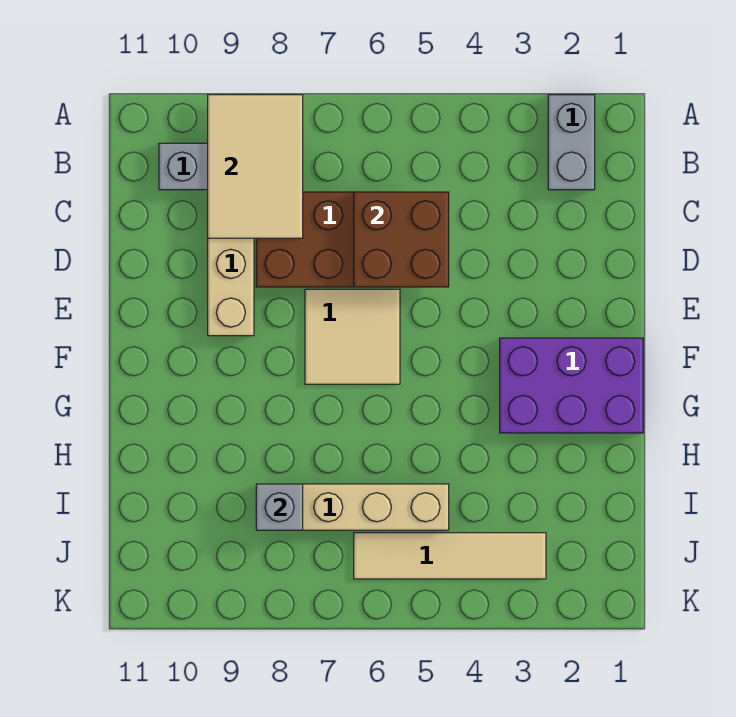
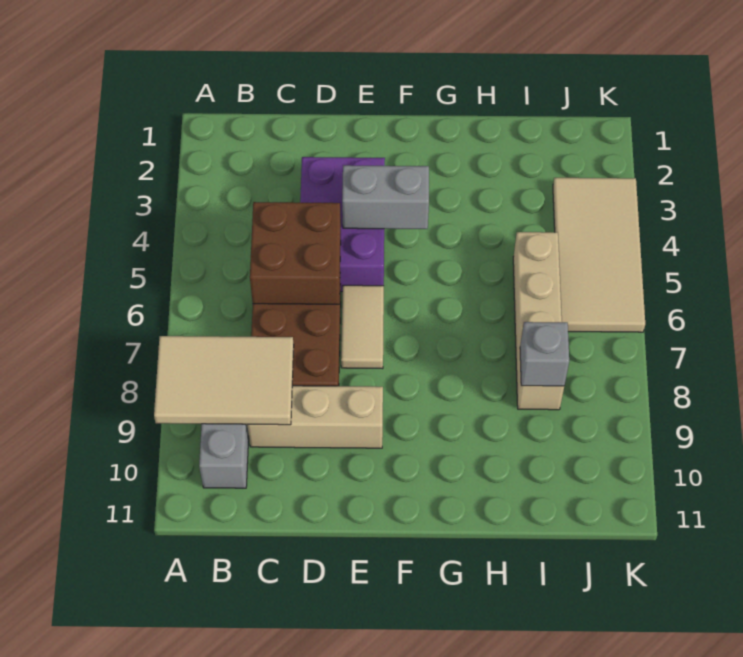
grey brick A2:B2 level 1 -> grey brick E4:F4 level 2
tan tile E6:F7 level 1 -> tan tile E6:E7 level 1
purple brick F1:G3 level 1 -> purple brick D3:E5 level 1
tan tile J3:J6 level 1 -> tan tile J3:K6 level 1

